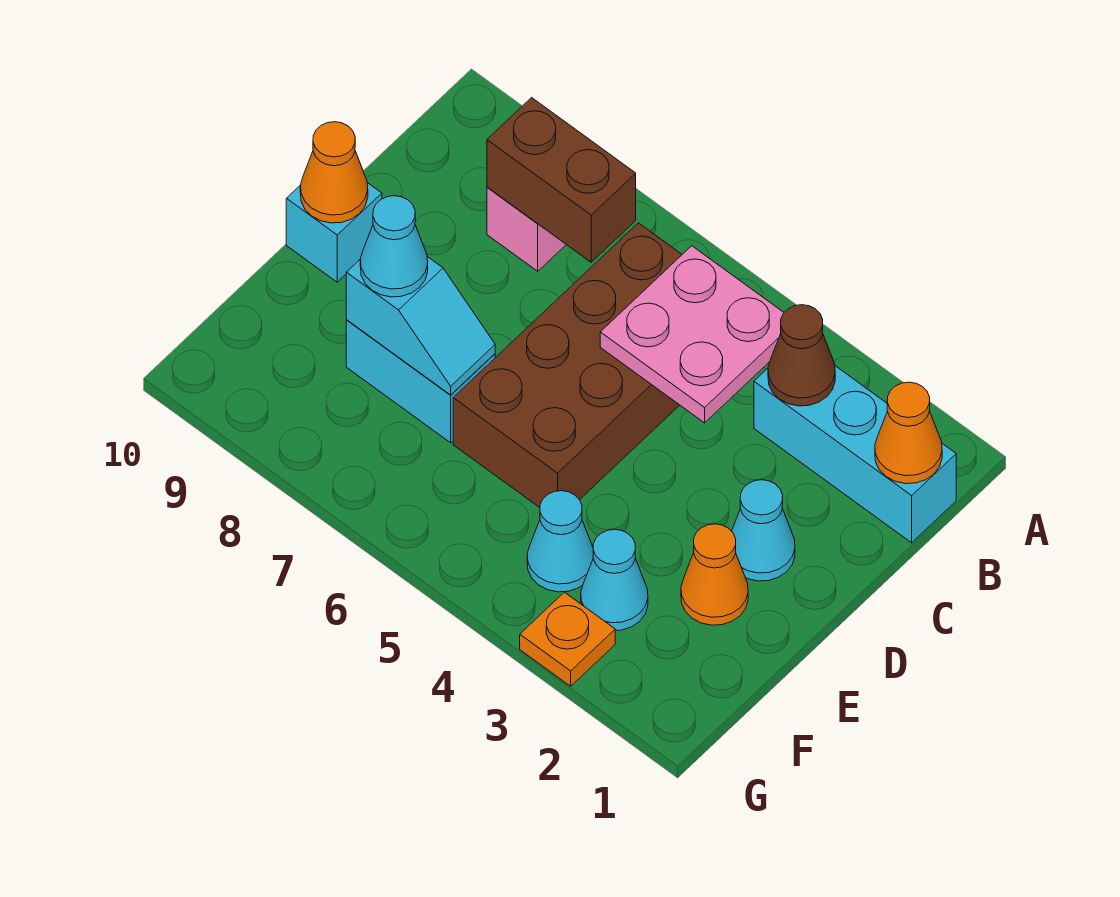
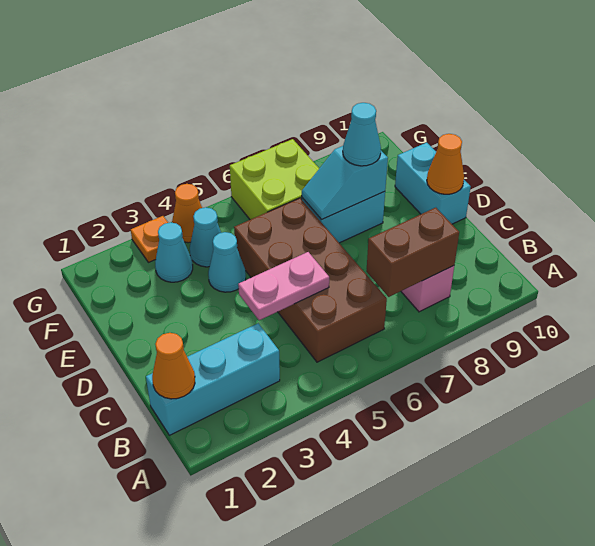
brown cone B3 level 2 -> none
pink plate B4:C5 level 2 -> pink plate C4:C5 level 2
cyan cone D2 level 1 -> cyan cone E4 level 1
cyan brick D10 level 1 -> cyan brick D10:E10 level 1
orange cone E2 level 1 -> orange cone G4 level 1
none -> lime brick F6:G7 level 1

